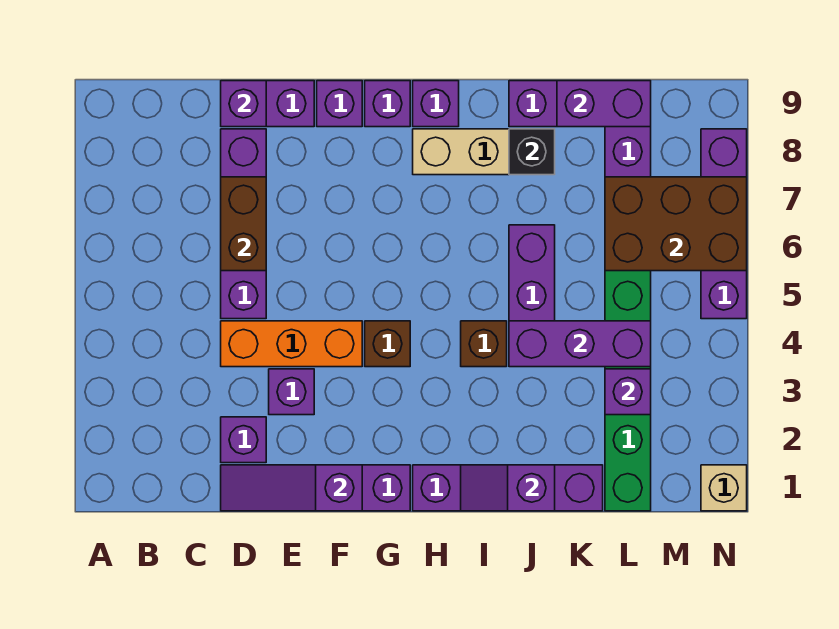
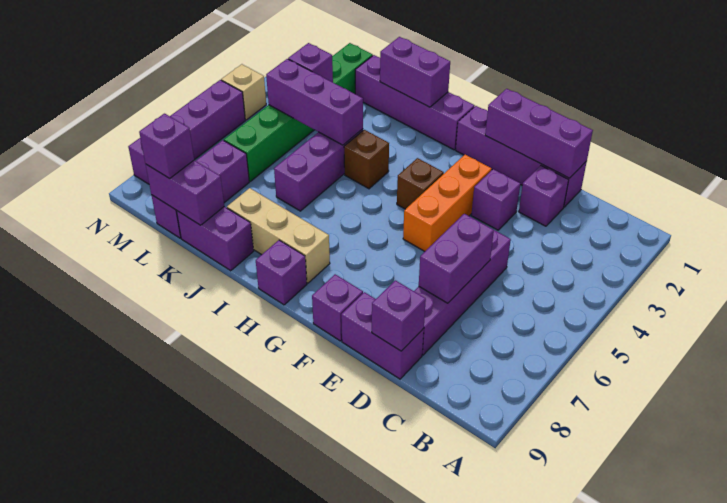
purple slope D1:F1 level 2 top F -> purple brick D1:F1 level 2
orange brick D4:F4 level 1 -> orange brick F3:F5 level 1
brown brick D6:D7 level 2 -> purple brick D6:D7 level 2
purple brick G9 level 1 -> purple brick L9 level 3
purple slope I1:J1 level 2 top J -> purple brick I1:J1 level 2
black brick J8 level 2 -> none
brown brick L6:N7 level 2 -> none
tan brick N1 level 1 -> tan brick N4 level 1

